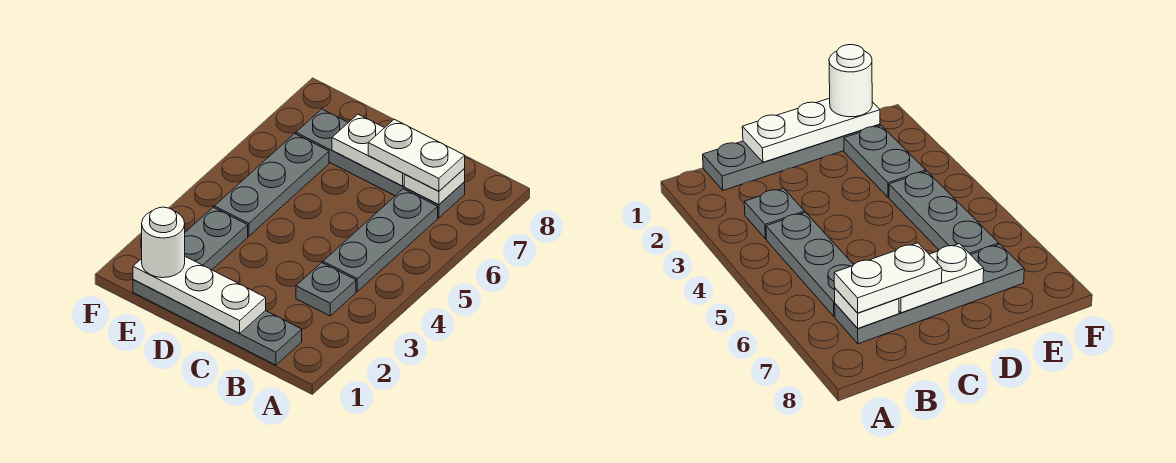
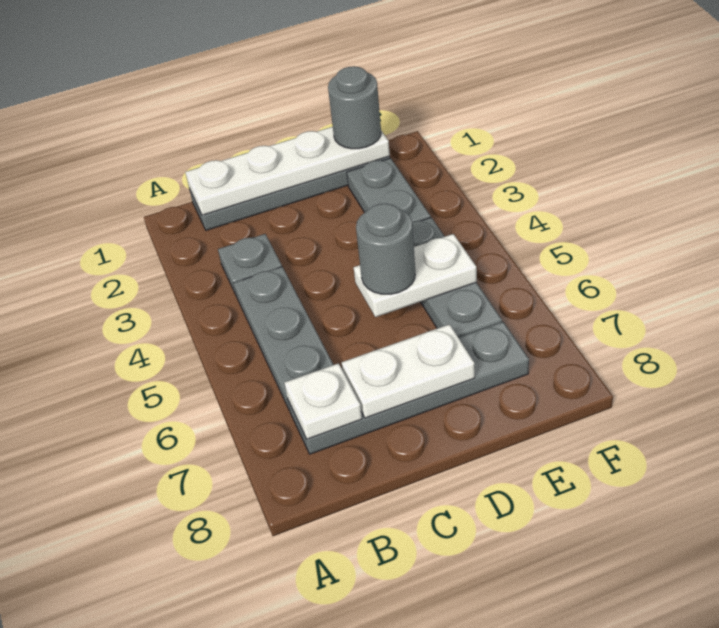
white plate B7:C7 level 3 -> white plate D5:E5 level 2
white plate C1:E1 level 2 -> white plate B1:E1 level 2
none -> grey round brick D5 level 3
white round brick E1 level 3 -> grey round brick E1 level 3

